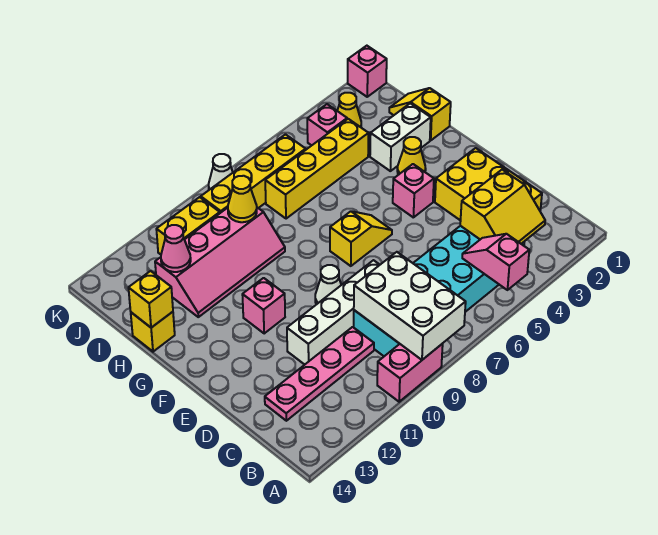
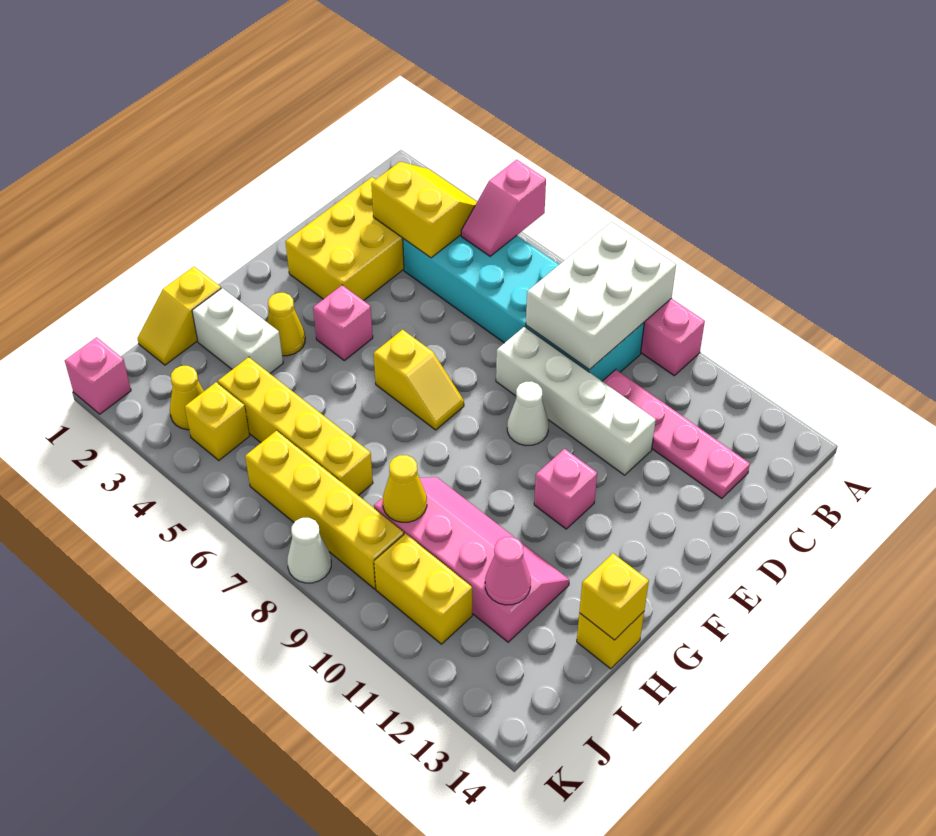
yellow slope F6:F7 level 1 top 7 -> yellow slope F6:F7 level 1 top 6
pink brick J4 level 1 -> yellow brick J4 level 1

